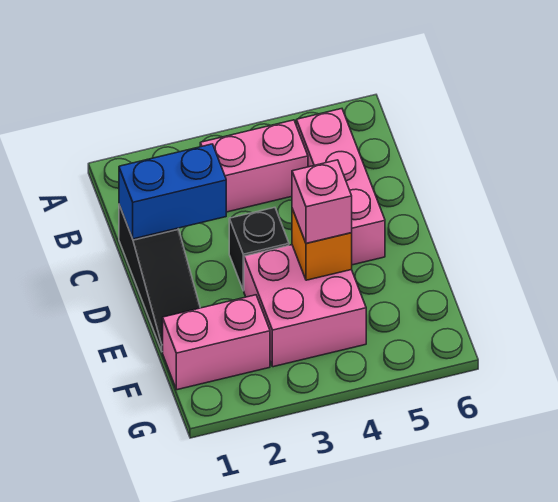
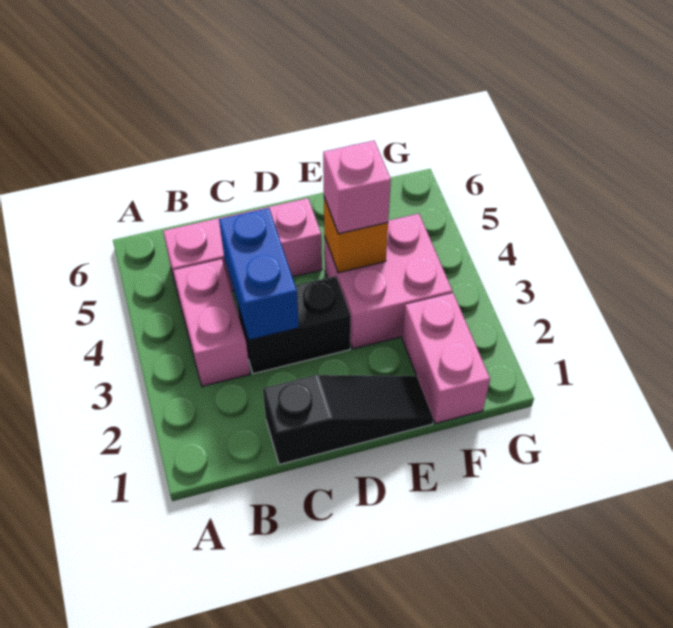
blue brick C1:C2 level 2 -> blue brick C3:C4 level 2
black brick D3 level 1 -> black brick C3:D3 level 1

